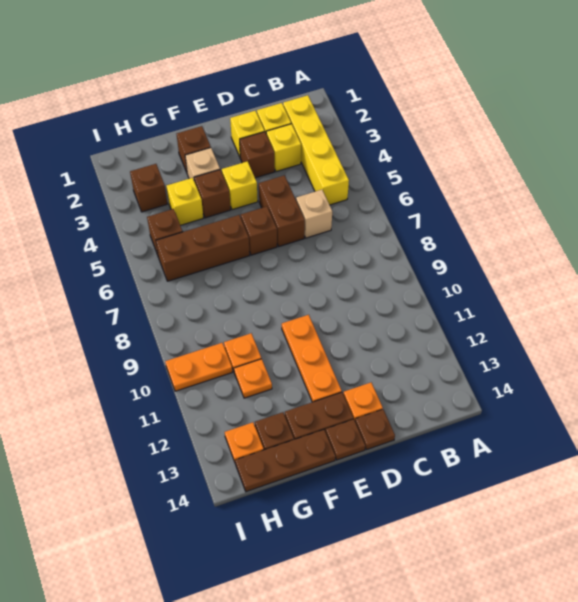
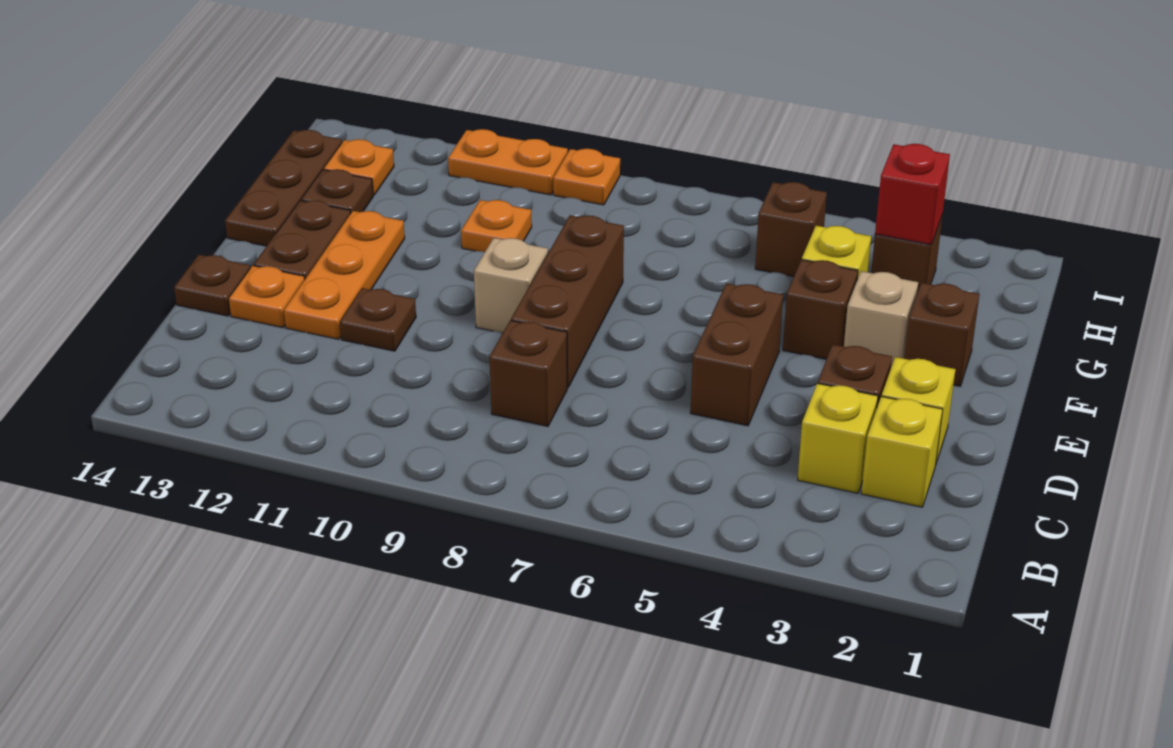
yellow brick B2:B5 level 1 -> none
tan brick C6 level 1 -> tan brick E9 level 1
brown brick D5:D6 level 1 -> brown brick D5:E5 level 1
yellow brick E4 level 1 -> none
brown brick E6 level 1 -> brown brick C8 level 1
orange plate E10:E12 level 1 -> orange plate D12:F12 level 1
brown plate E14 level 1 -> brown plate D11 level 1
brown brick F6:H6 level 1 -> brown brick D8:F8 level 1
orange plate G11 level 1 -> orange plate I9 level 1
none -> red brick H3 level 2
orange plate H10:I10 level 1 -> orange plate I10:I11 level 1

